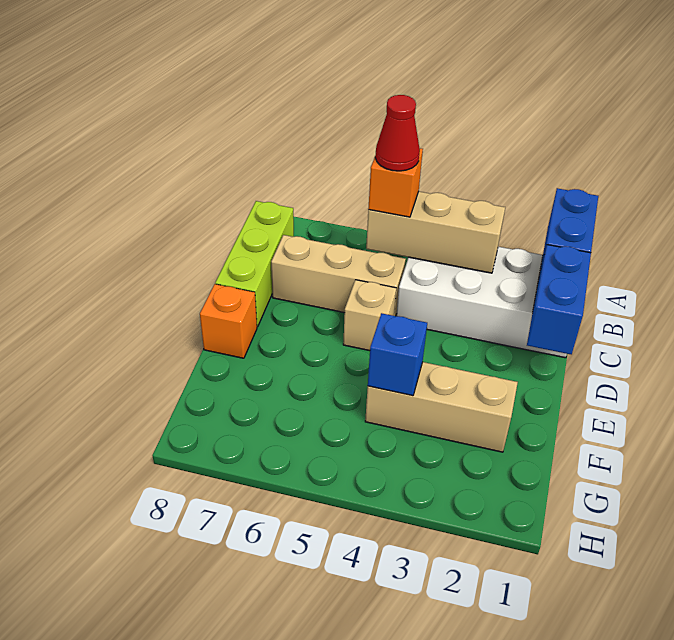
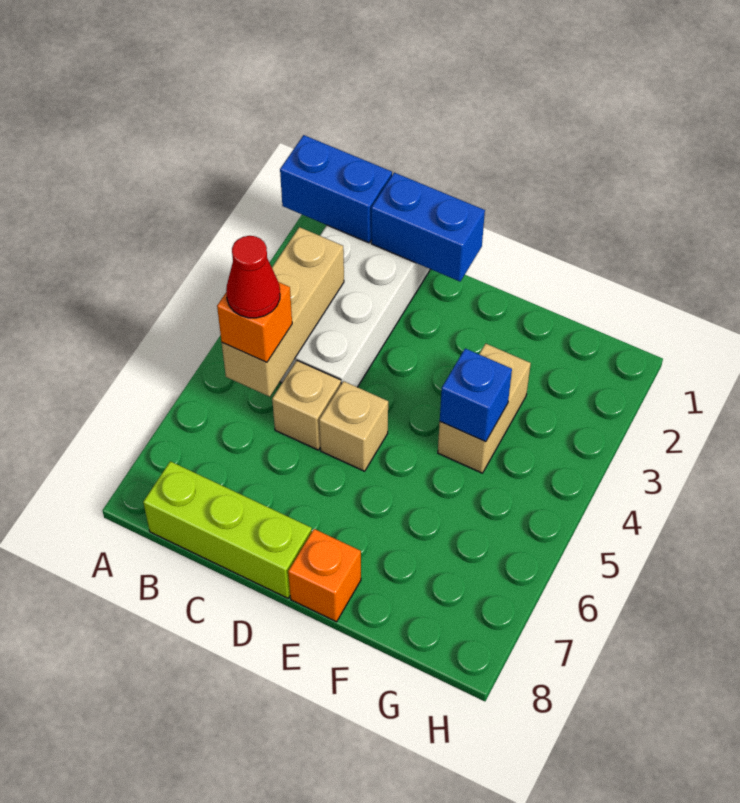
tan brick C5:C7 level 1 -> tan brick C5 level 1
tan brick F2:F4 level 1 -> tan brick F3:F4 level 1

